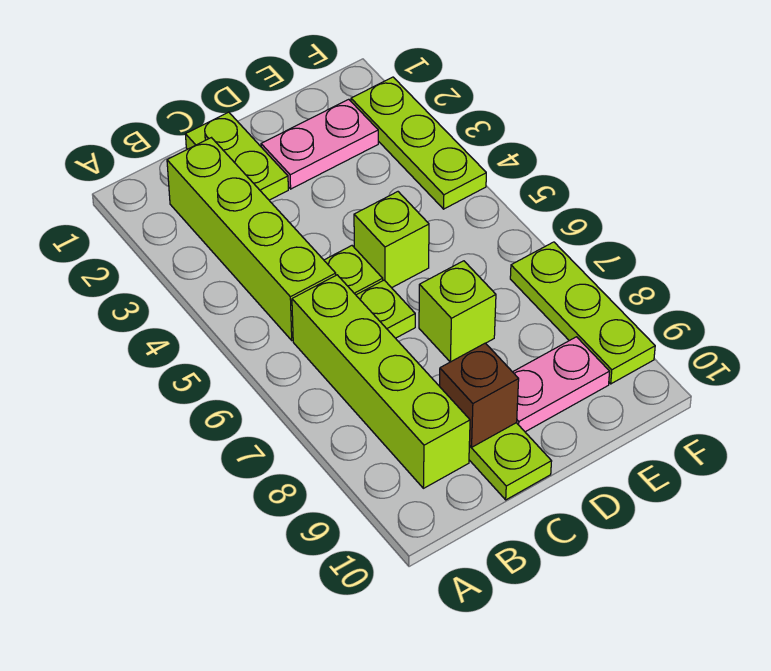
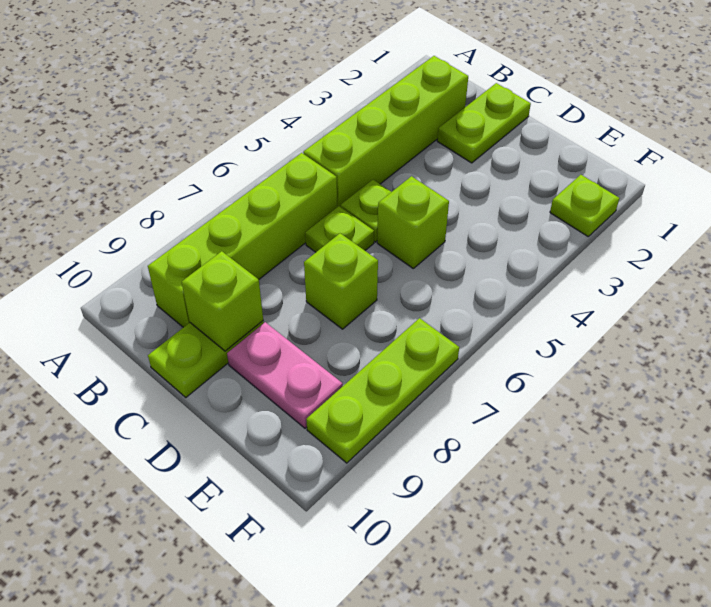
brown brick C9 level 2 -> lime brick C9 level 2
pink plate D2:E2 level 1 -> none
lime plate F2:F4 level 1 -> lime plate F2 level 1

